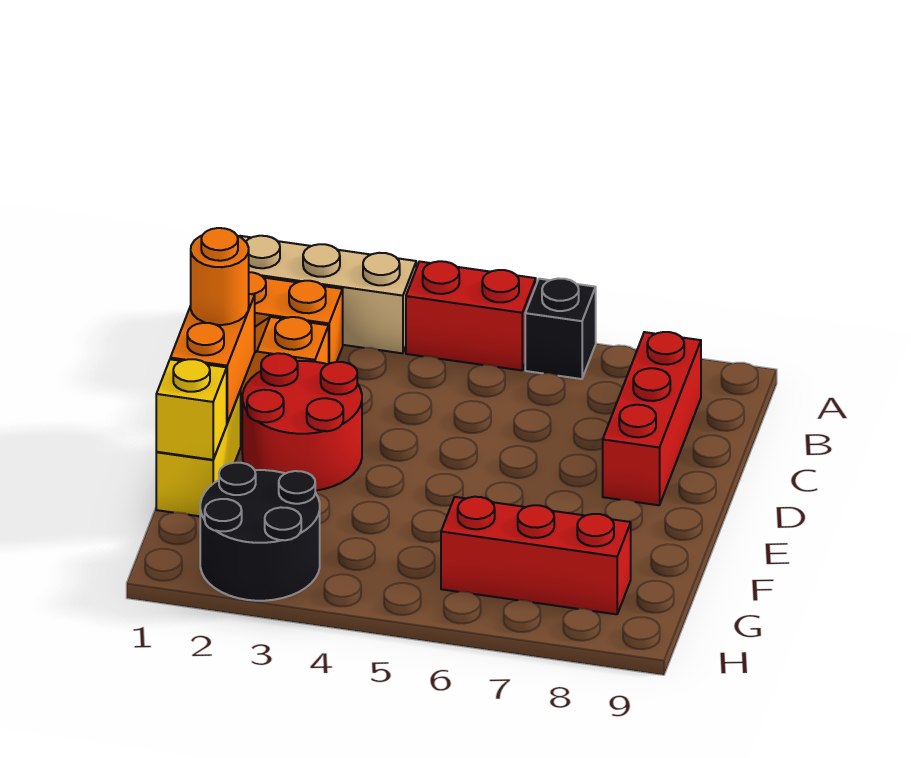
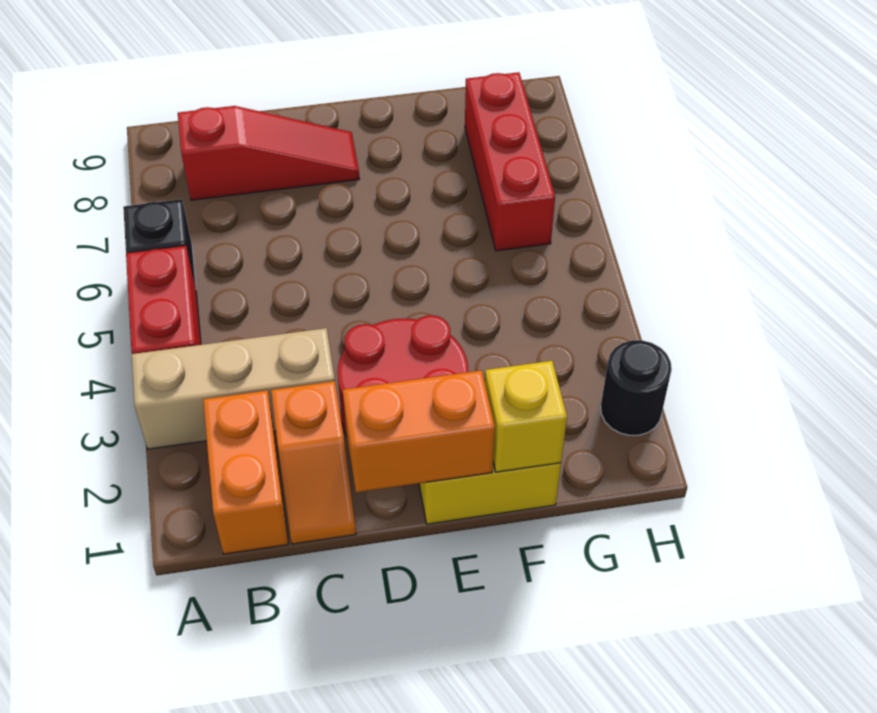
tan brick A1:A3 level 1 -> tan brick A3:C3 level 1
red brick B8:D8 level 1 -> red slope B8:D8 level 1 top B
orange round brick D1 level 3 -> none
black round brick G2:H3 level 1 -> black round brick H2 level 1

